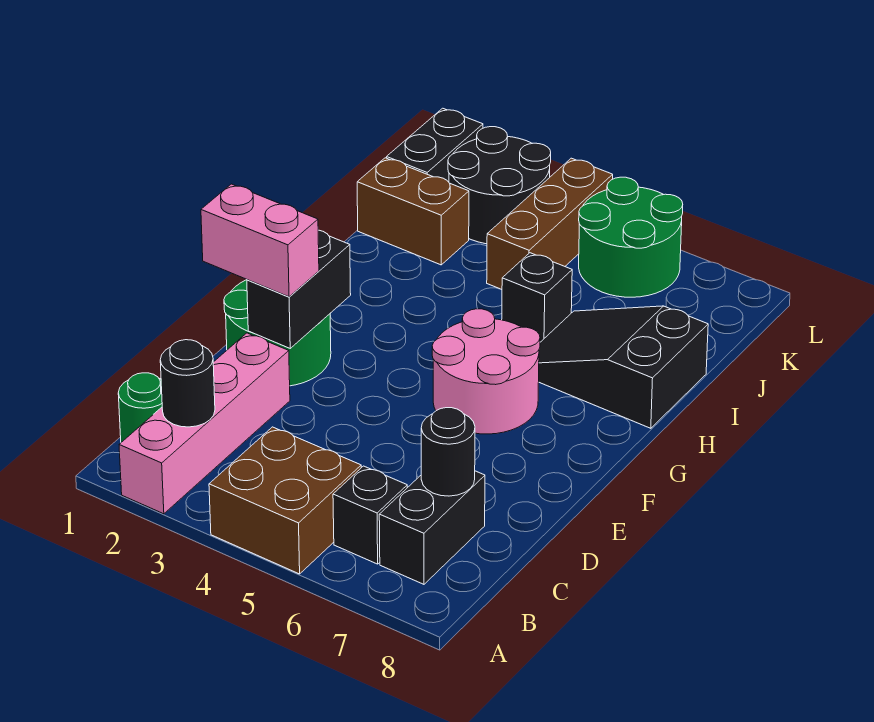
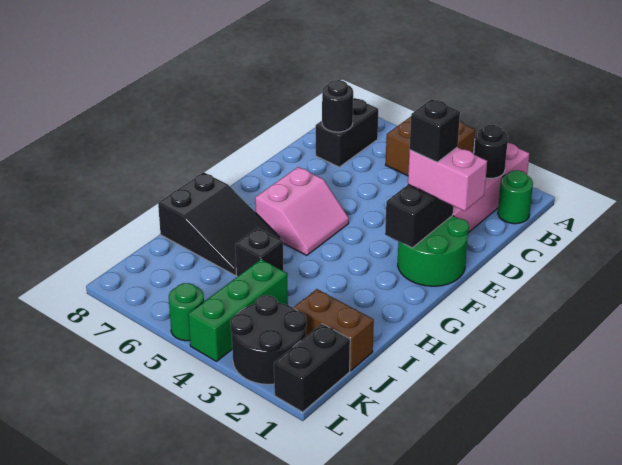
black brick B6 level 1 -> black brick E2 level 4
pink round brick F5:G6 level 1 -> pink slope F5:G6 level 1 top 6
brown brick J4:L4 level 1 -> green brick J4:L4 level 1
green round brick K5:L6 level 1 -> green round brick L5 level 1

